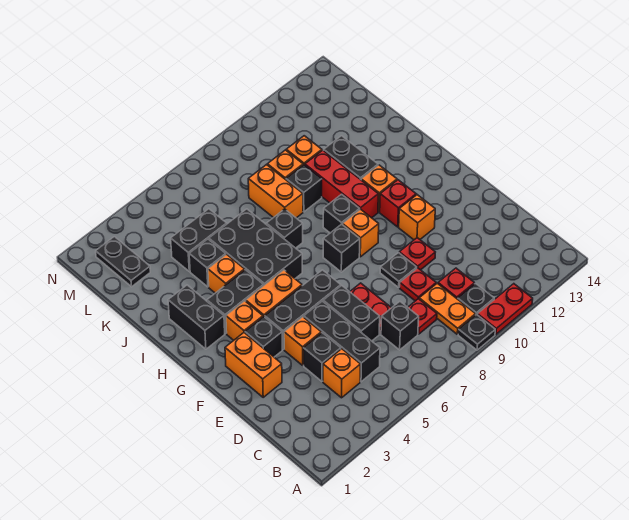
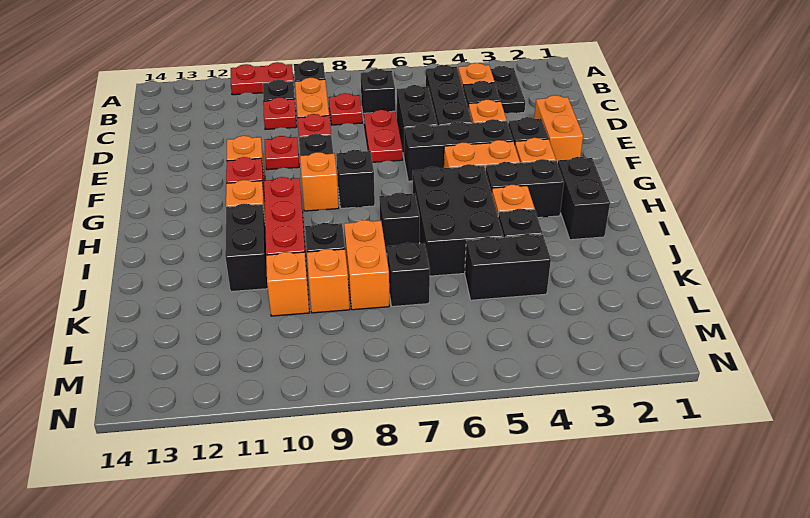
black brick H9 level 1 -> black brick K7 level 1
black plate L2:M2 level 1 -> black plate B3:C3 level 1

